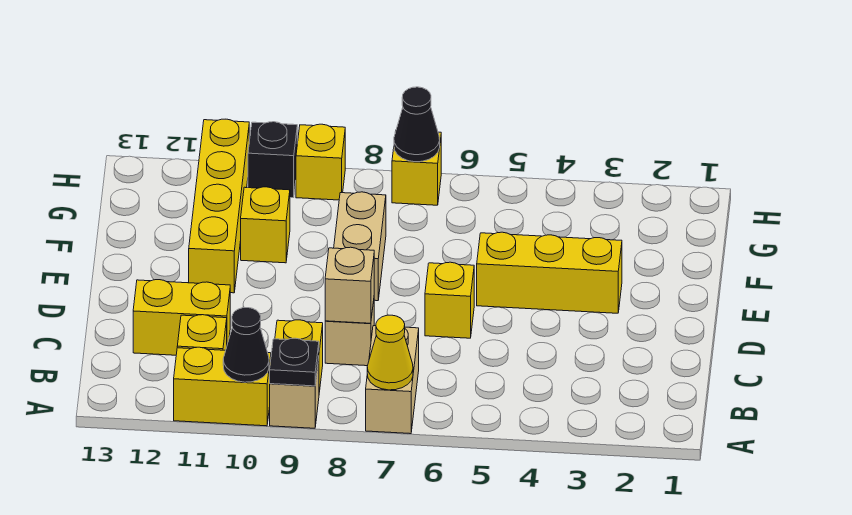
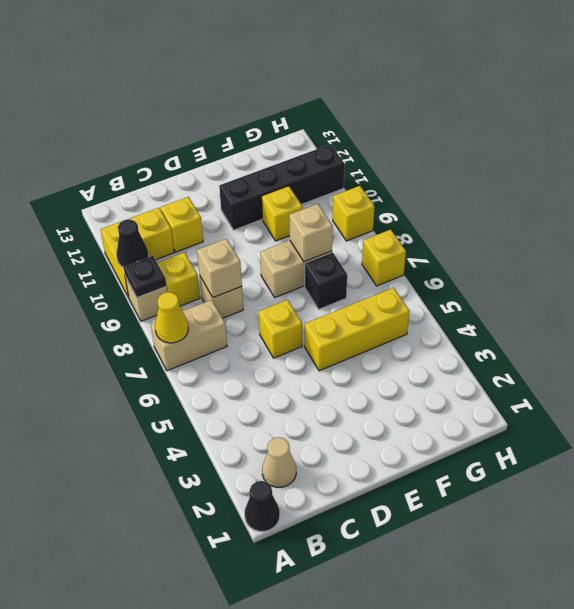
none -> tan cone B2 level 1
yellow brick C11:C12 level 1 -> yellow brick C11 level 1
yellow brick E3:E5 level 1 -> yellow brick E5:G5 level 1
yellow brick E11:H11 level 1 -> black brick E11:H11 level 1
none -> tan brick F8 level 2
black cone H7 level 2 -> black cone A1 level 1
black brick H10 level 1 -> black brick F7 level 1

